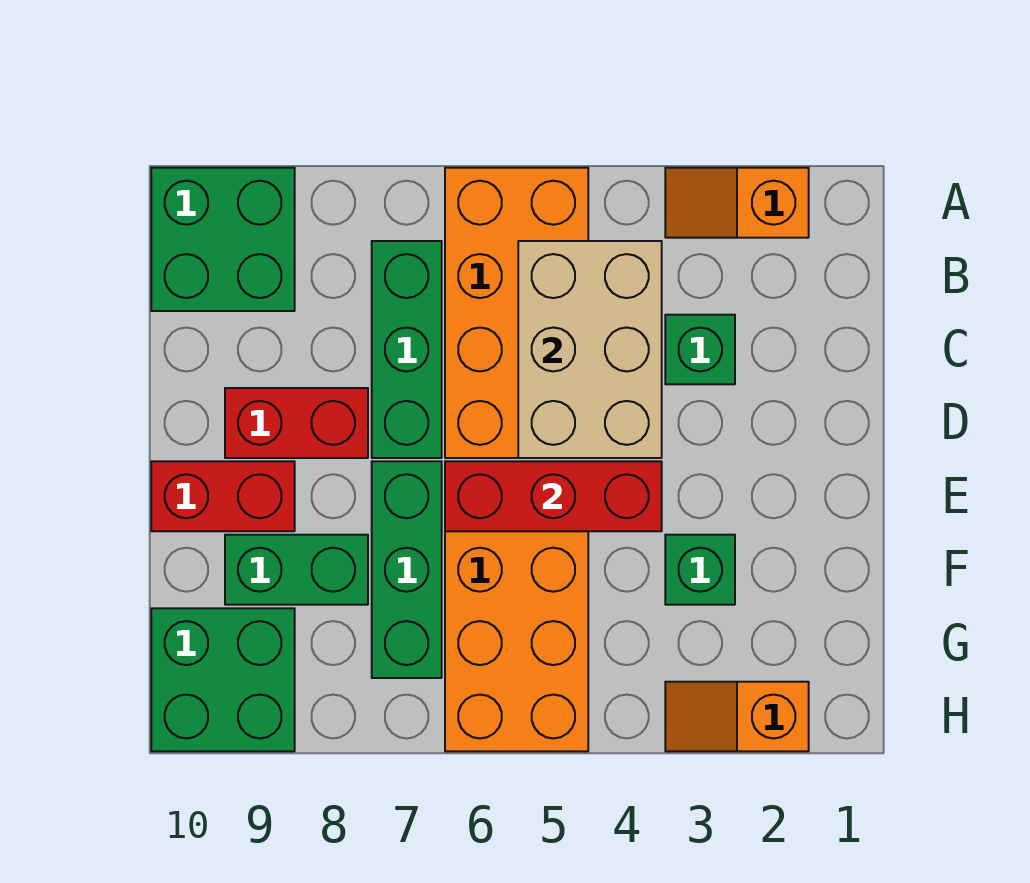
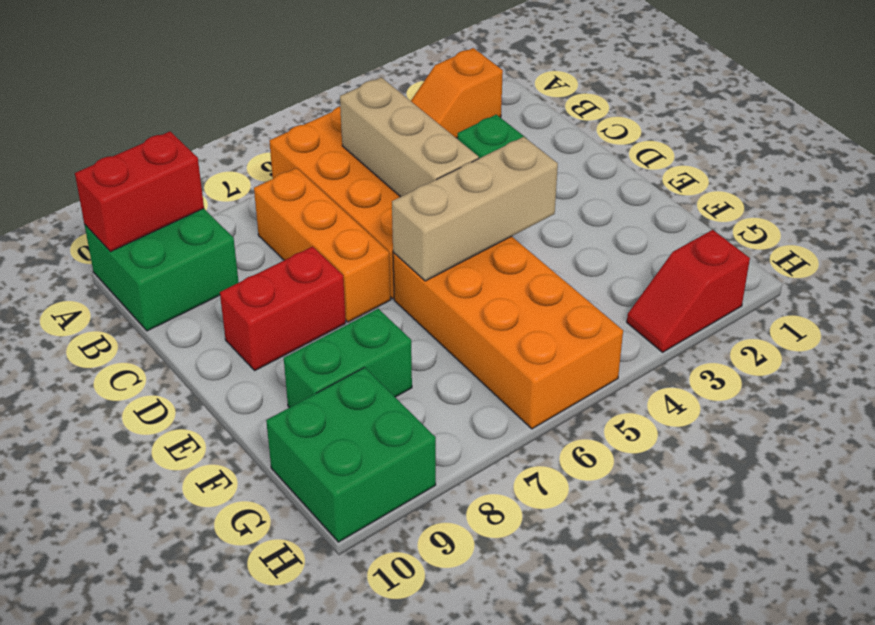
tan brick B4:D5 level 2 -> tan brick B5:D5 level 2
green brick B7:D7 level 1 -> orange brick B7:D7 level 1
red brick E4:E6 level 2 -> tan brick E4:E6 level 2
green brick E7:G7 level 1 -> none
red brick E9:E10 level 1 -> red brick A9:A10 level 2
green brick F3 level 1 -> none
orange slope H2:H3 level 1 top 2 -> red slope H2:H3 level 1 top 2

